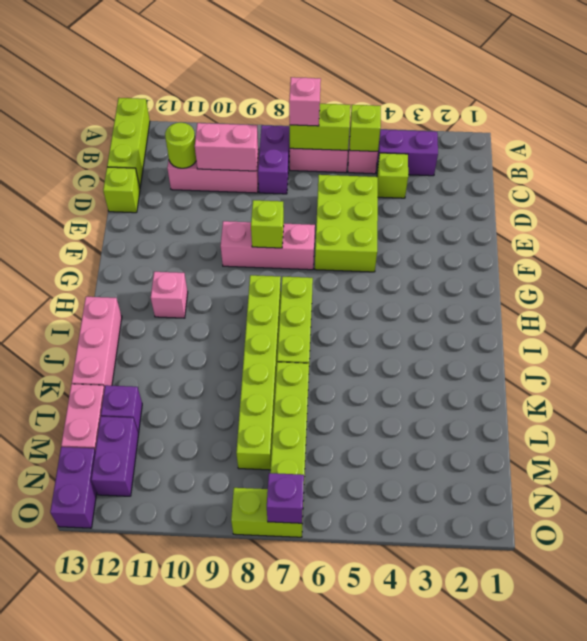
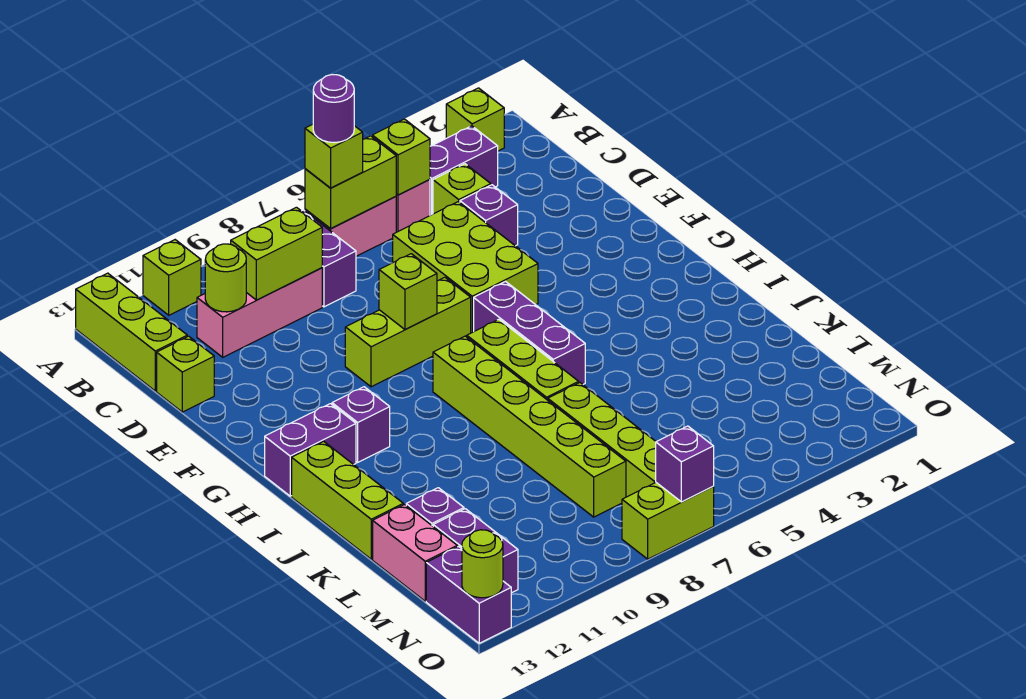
none -> lime brick A2 level 1
none -> lime brick A11 level 1
pink brick B7 level 3 -> lime brick B7 level 3
none -> purple round brick B7 level 4
pink brick C9:C10 level 2 -> lime brick C9:C10 level 2
none -> purple brick D4 level 1
pink brick F7:F9 level 1 -> lime brick F7:F9 level 1
none -> purple brick G6:I6 level 1
pink brick H11 level 1 -> purple brick H11 level 1
none -> purple brick H12:H13 level 1
pink brick I13:K13 level 1 -> lime brick I13:K13 level 1
none -> lime round brick O13 level 2

